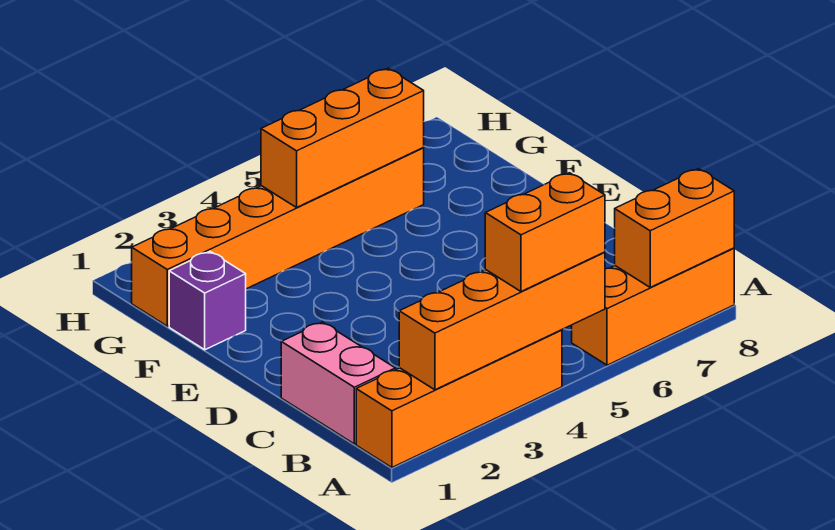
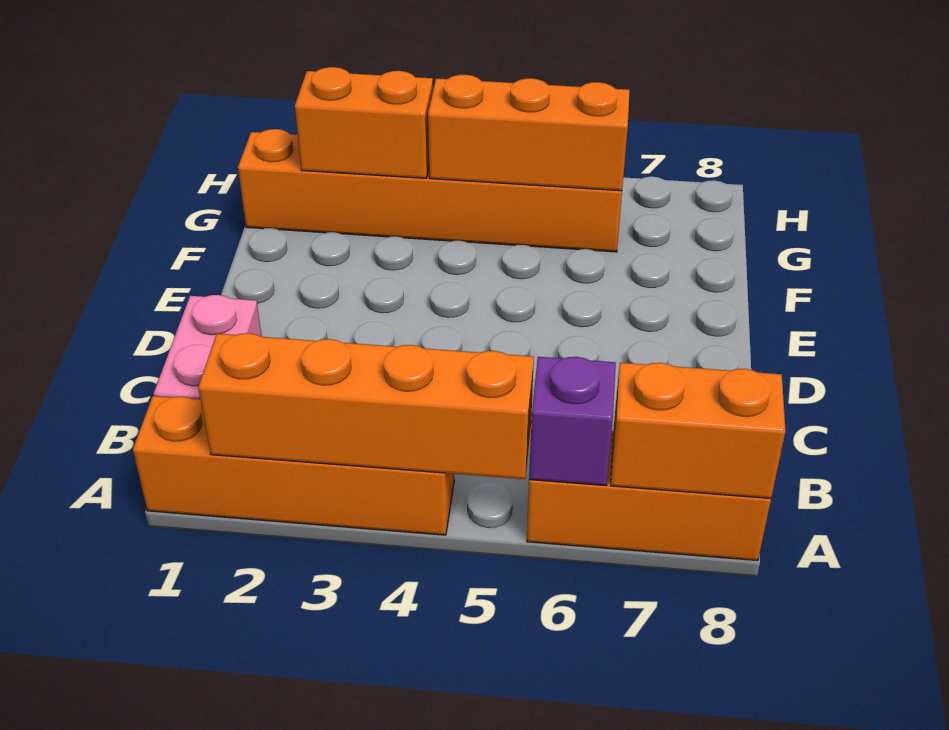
orange brick A4:A5 level 3 -> orange brick G2:G3 level 2
purple brick F1 level 1 -> purple brick A6 level 2

